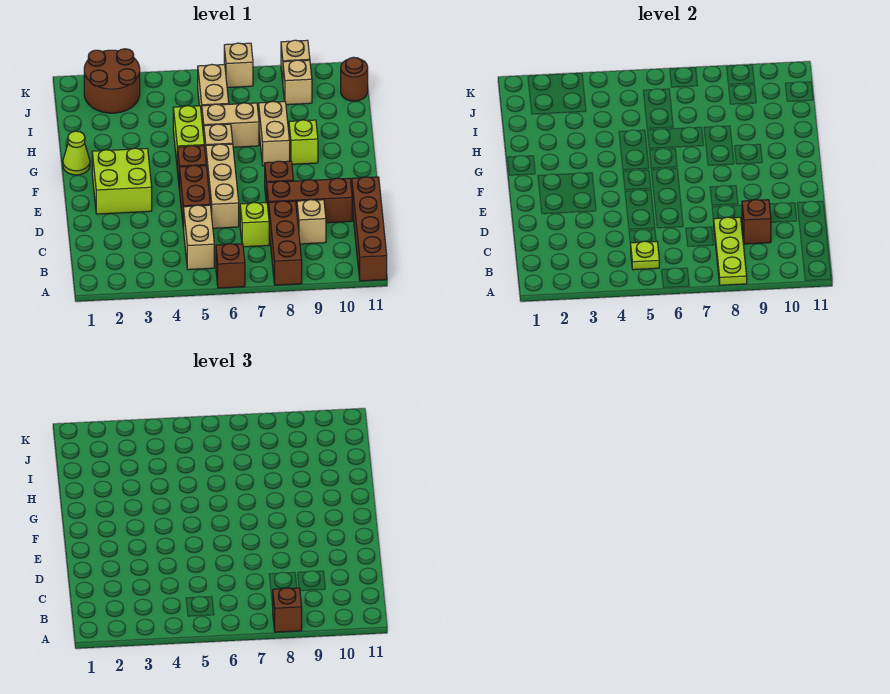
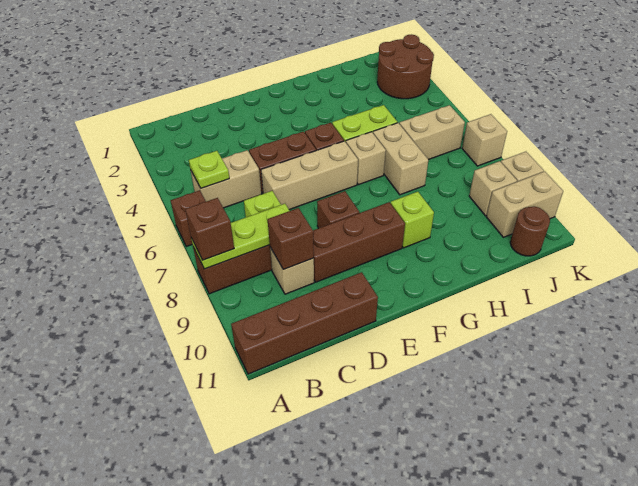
brown brick D8:D10 level 1 -> brown brick D9:F9 level 1
lime brick E2:F3 level 1 -> none
lime cone G1 level 1 -> none
tan brick G8:H8 level 1 -> tan brick J10:K10 level 1

